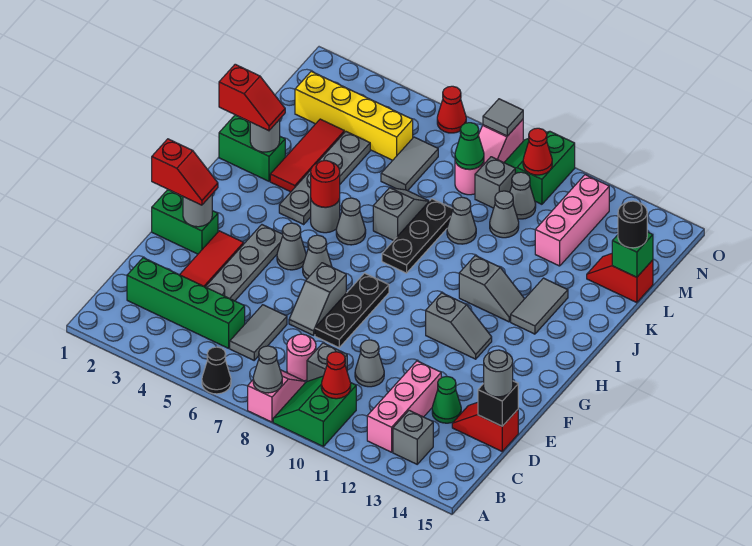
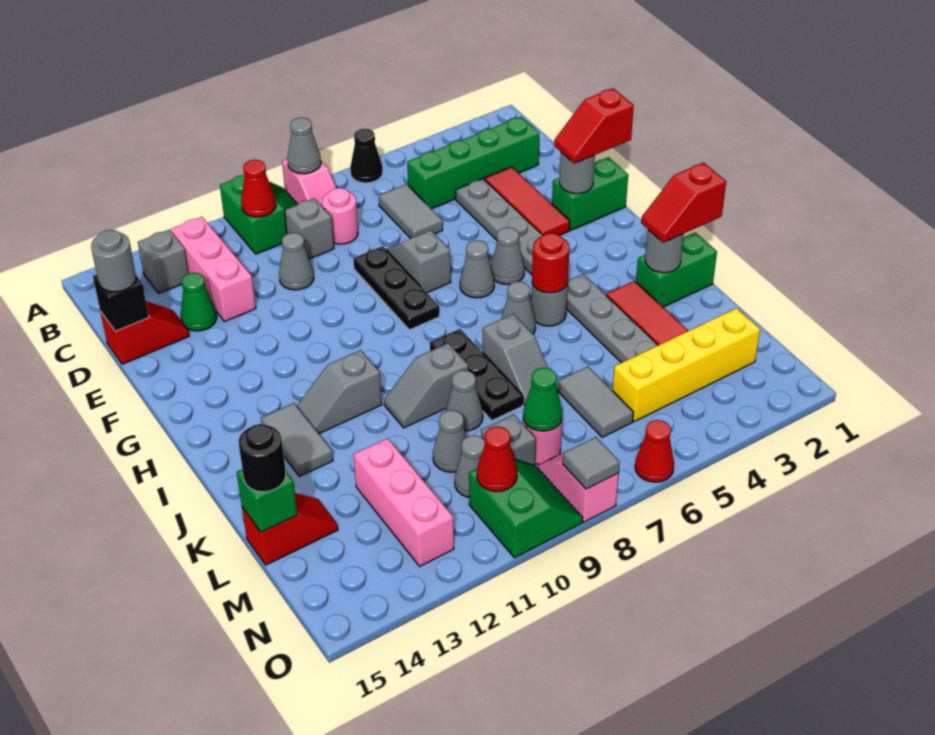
grey slope G11:G12 level 1 top 11 -> grey slope J9:J10 level 1 top 9

